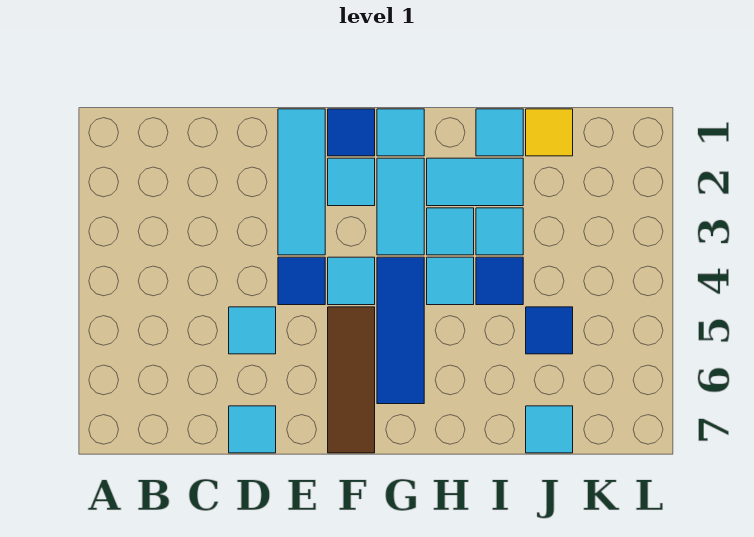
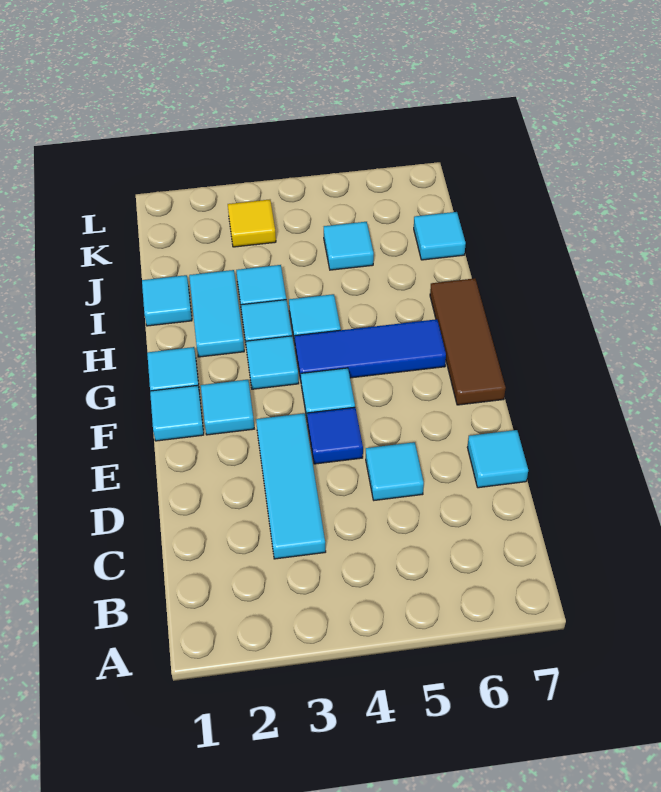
cyan tile E1:E3 level 1 -> cyan tile C3:E3 level 1
blue tile F1 level 1 -> cyan tile F1 level 1
brown tile F5:F7 level 1 -> brown tile F7:H7 level 1
cyan tile G2:G3 level 1 -> cyan tile G3 level 1
blue tile I4 level 1 -> none
yellow tile J1 level 1 -> yellow tile K3 level 1
blue tile J5 level 1 -> cyan tile J5 level 1

